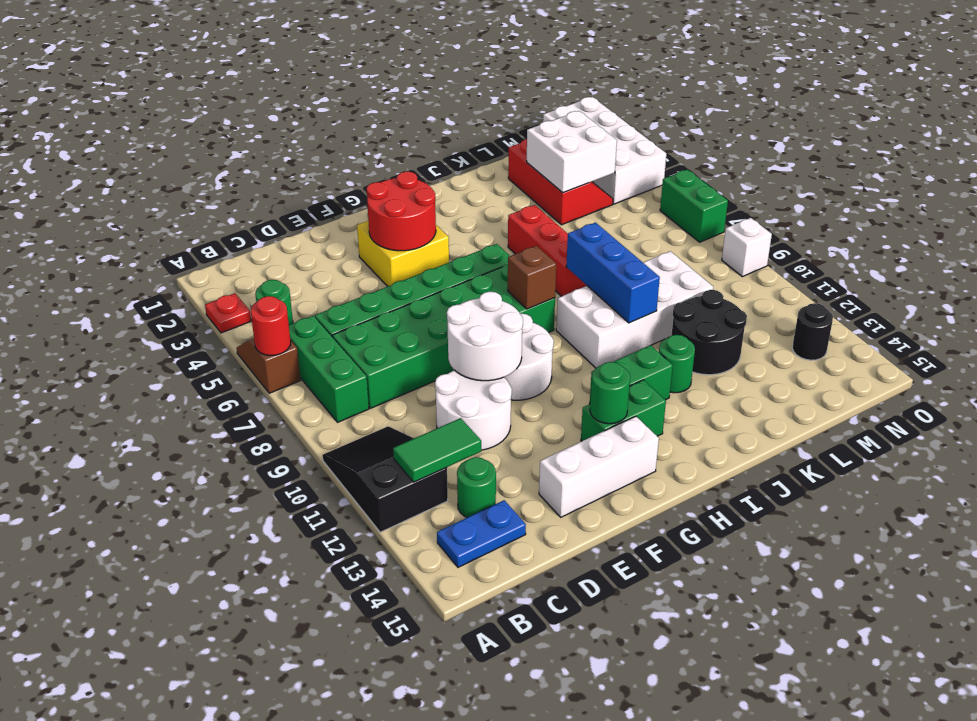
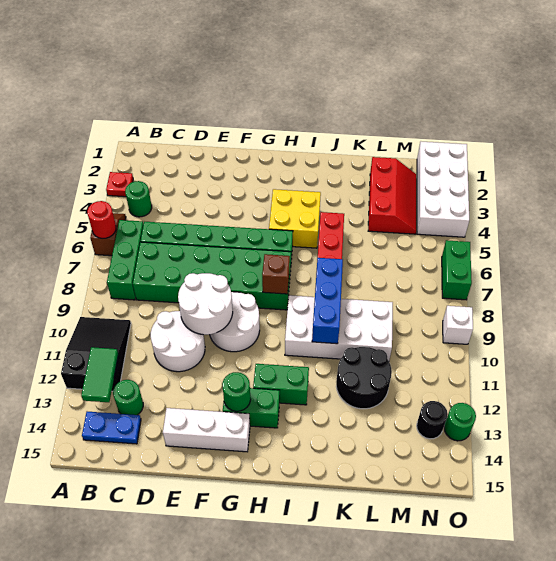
green tile B12:C12 level 2 -> green tile B12:B13 level 2
yellow brick F3:G4 level 1 -> yellow brick H4:I5 level 1
red round brick F3:G4 level 2 -> none
green round brick J12 level 1 -> green round brick O13 level 1
white brick L3:M4 level 2 -> none

